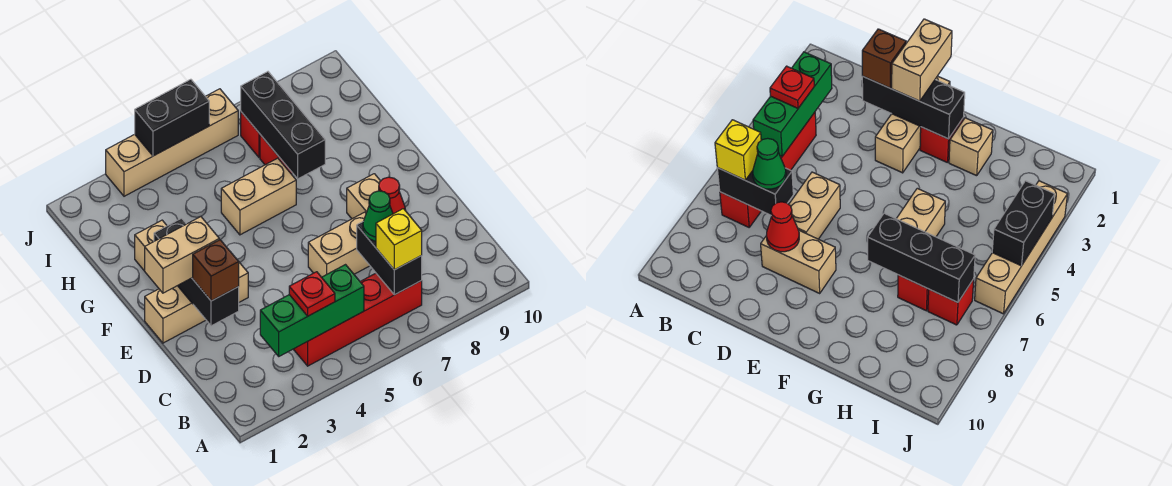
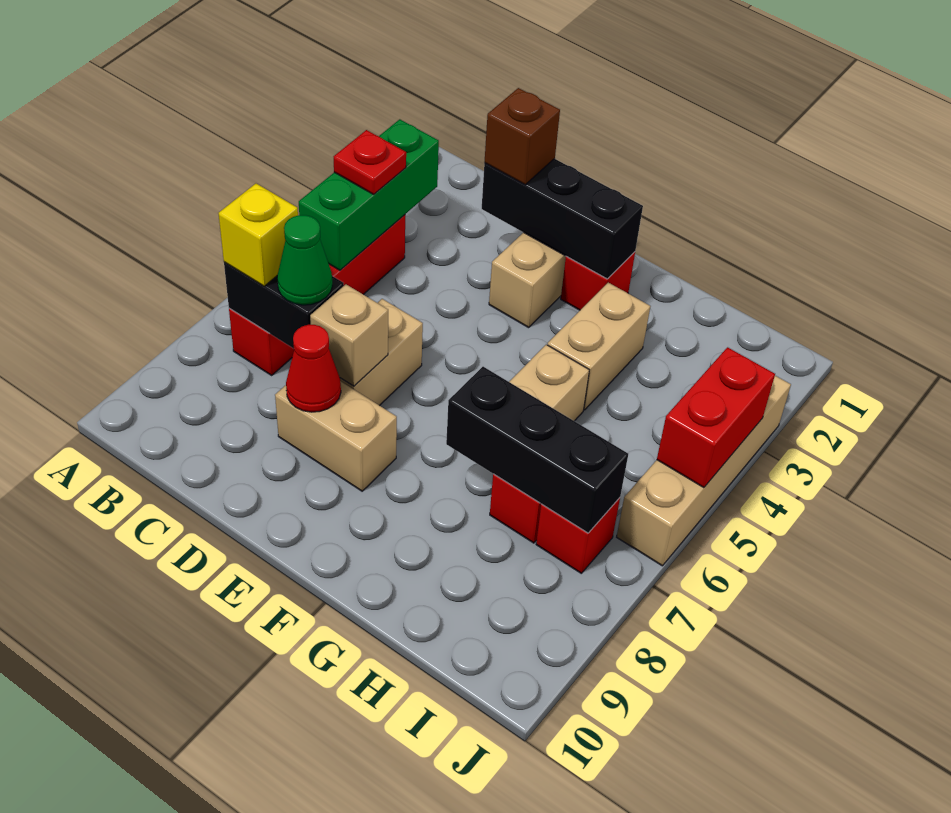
tan brick E1:E2 level 3 -> tan brick G3:G4 level 1
tan brick G2 level 1 -> tan brick D7 level 2
black brick J4:J5 level 2 -> red brick J4:J5 level 2

